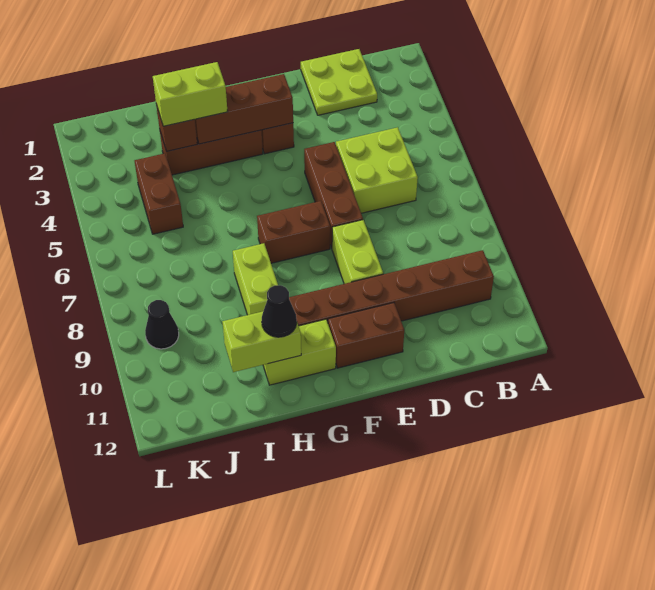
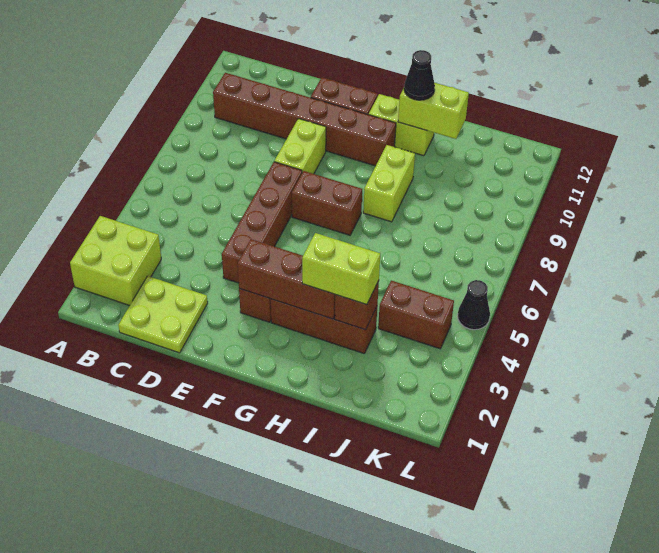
lime brick C5:D6 level 1 -> lime brick A2:B3 level 1
brown brick E5:E7 level 1 -> brown brick E4:E7 level 1
brown brick J4:J5 level 1 -> brown brick J4:K4 level 1
black cone K9 level 1 -> black cone L5 level 1

